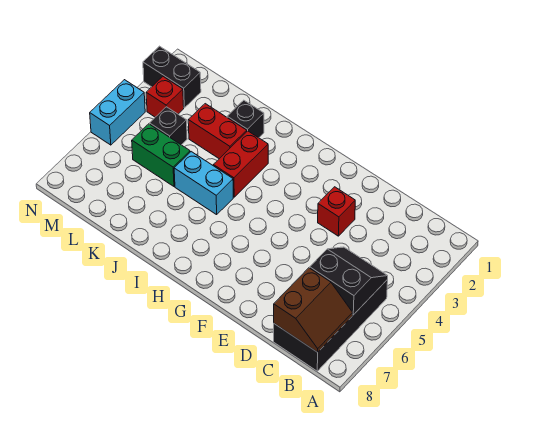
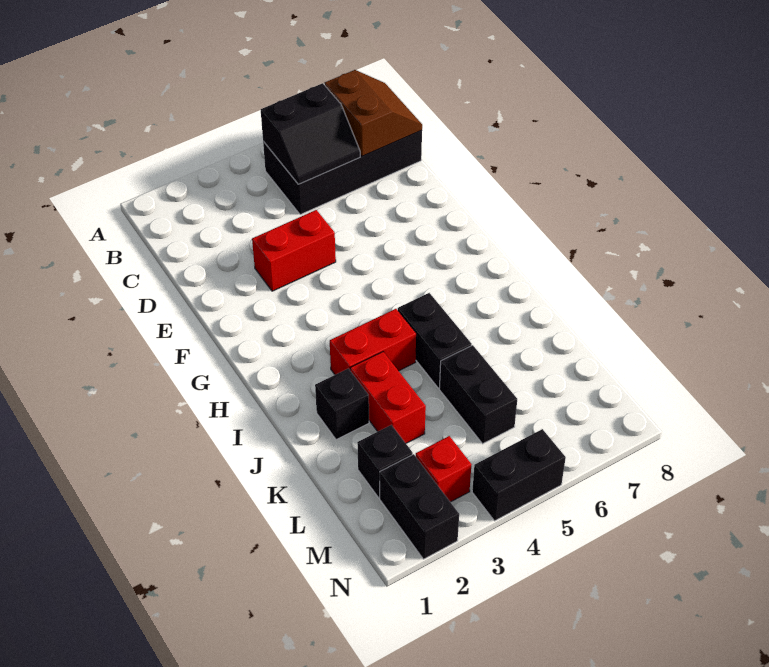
black slope B5:C6 level 2 top 6 -> black slope B5:C6 level 2 top B
brown slope B7:C8 level 2 top C -> brown slope B7:C8 level 2 top 7
red brick E3 level 1 -> red brick E3:E4 level 1
cyan brick I5:J5 level 1 -> black brick I5:J5 level 1
green brick K5:L5 level 1 -> black brick K5:L5 level 1
black brick L4 level 1 -> black brick L2 level 1
cyan brick N4:N5 level 1 -> black brick N4:N5 level 1

